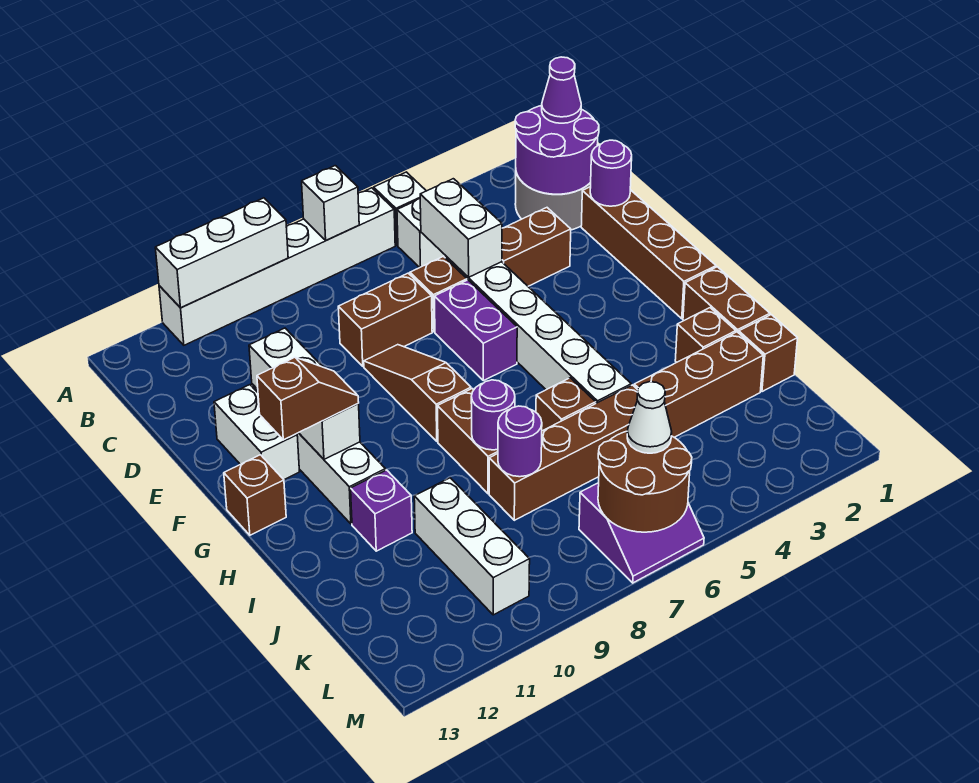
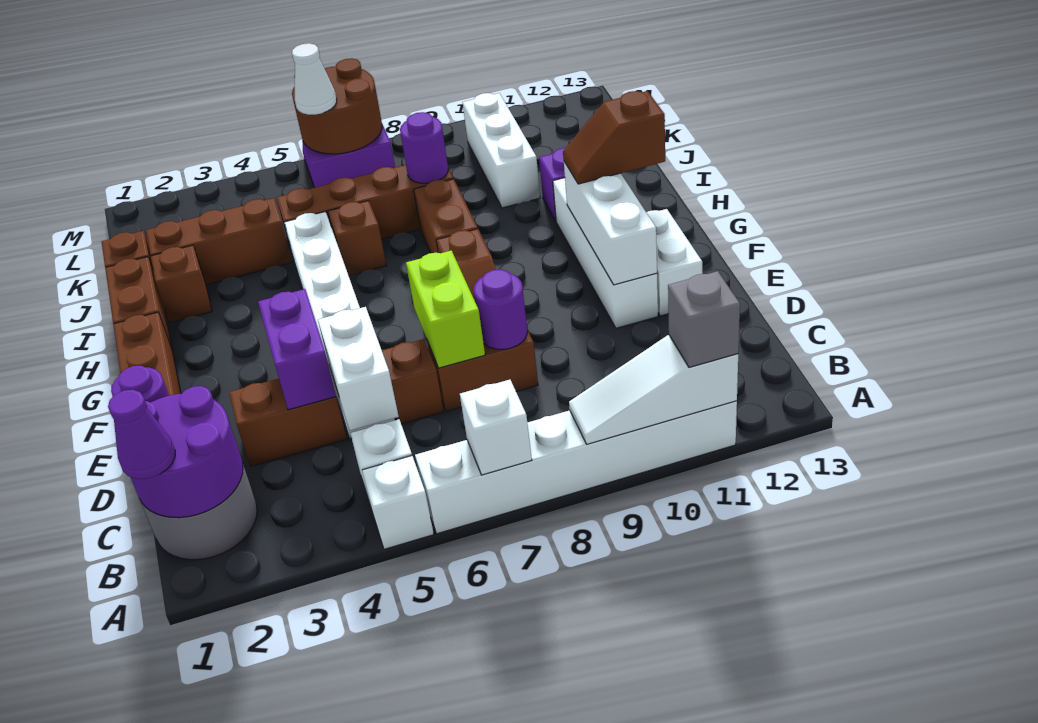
white brick A9:A11 level 2 -> white slope A9:A11 level 2 top 11
none -> grey brick A11 level 3
none -> lime brick D7:E7 level 2
purple brick E6:F6 level 1 -> purple brick D4:E4 level 2
brown brick G13 level 1 -> none
purple round brick I8 level 2 -> purple round brick D8 level 2

